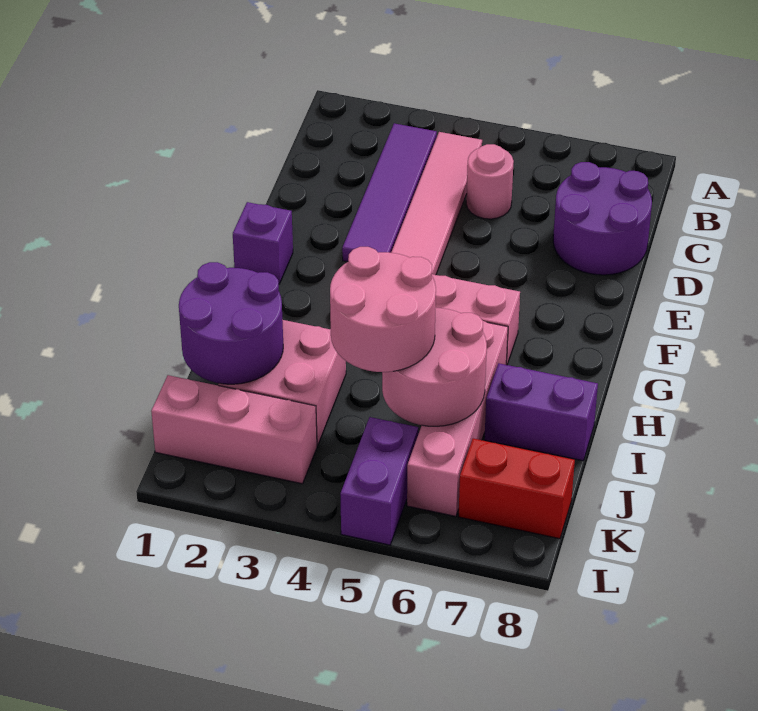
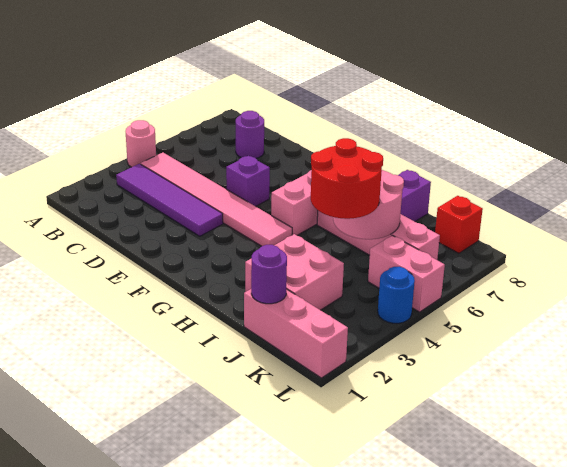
pink round brick C5 level 1 -> pink round brick A4 level 1
purple round brick C7:D8 level 1 -> purple round brick C7 level 1
purple brick F1 level 1 -> purple brick E5 level 1
purple round brick I1:J2 level 2 -> purple round brick J1 level 2
pink round brick I4:J5 level 3 -> red round brick I4:J5 level 3
pink brick K1:K3 level 1 -> pink brick J1:L1 level 1
purple brick K5:L5 level 1 -> pink brick K5:L5 level 1
red brick K7:K8 level 1 -> red brick K8 level 1
none -> blue round brick L4 level 1

